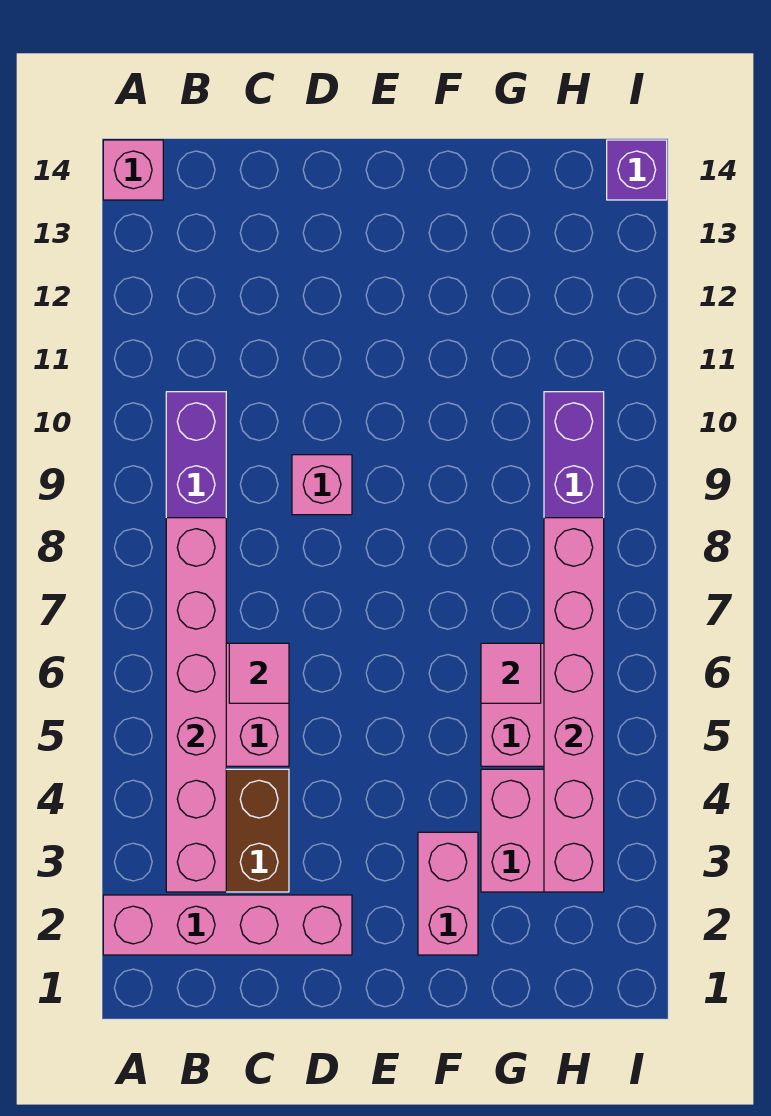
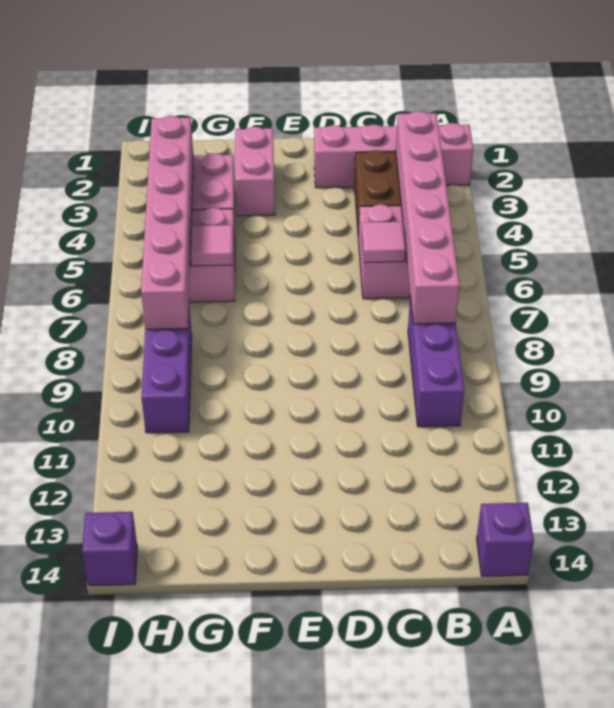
pink brick A14 level 1 -> purple brick A14 level 1
pink brick D9 level 1 -> none

